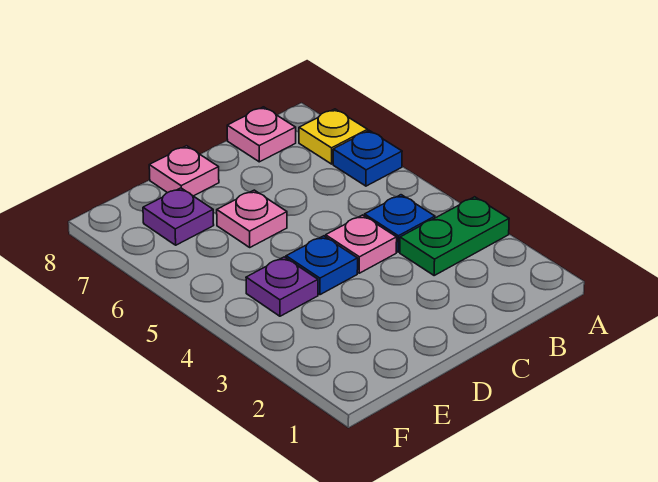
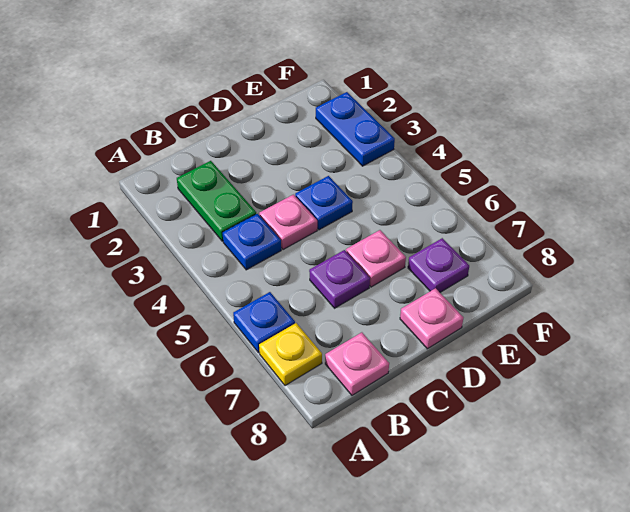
green plate A3:B3 level 1 -> green plate B2:B3 level 1
purple plate E4 level 1 -> purple plate C6 level 1
none -> blue plate F2:F3 level 1

